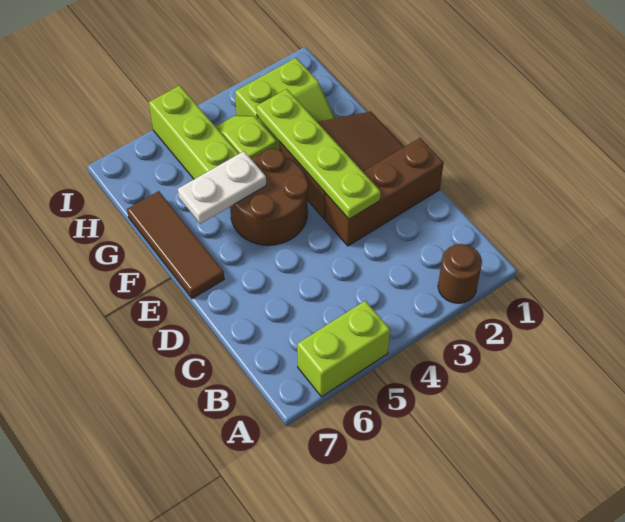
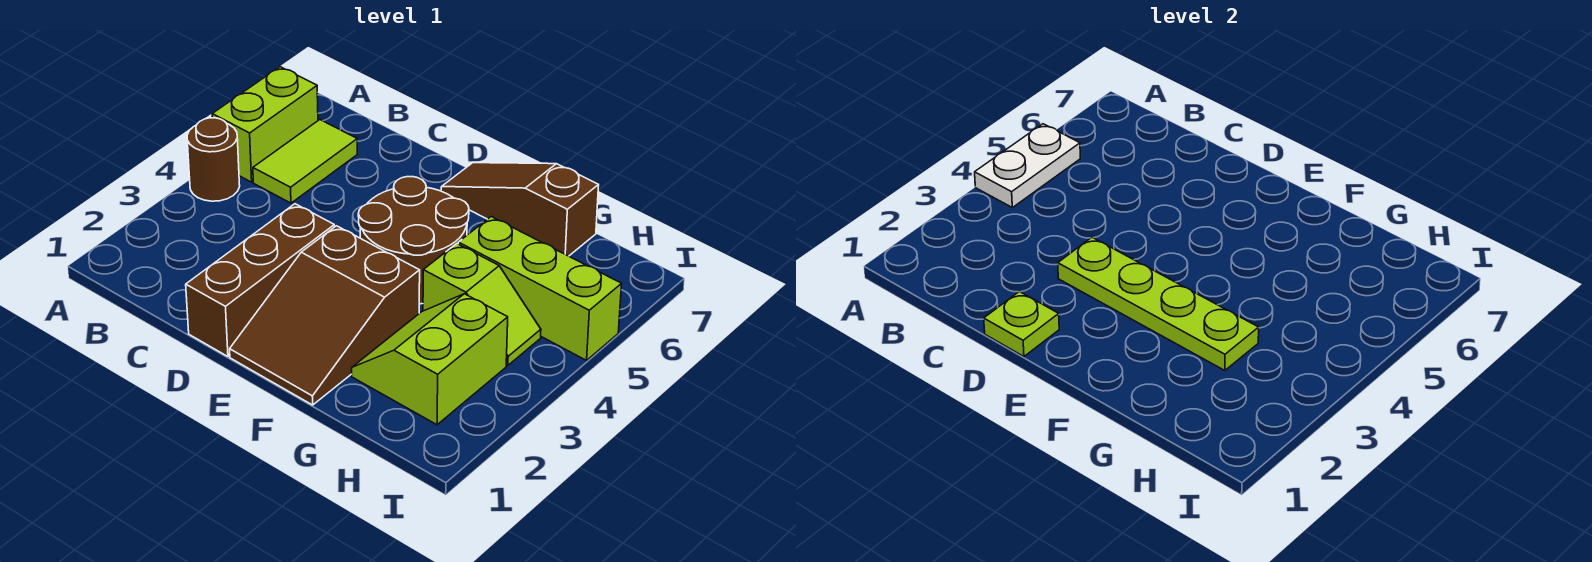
brown round brick A2 level 1 -> brown round brick A4 level 1
none -> lime tile B5:B6 level 1
none -> lime plate D1 level 2
brown tile E7:G7 level 1 -> brown slope E7:G7 level 1 top G
white plate F5:F6 level 2 -> white plate A4:A5 level 2

